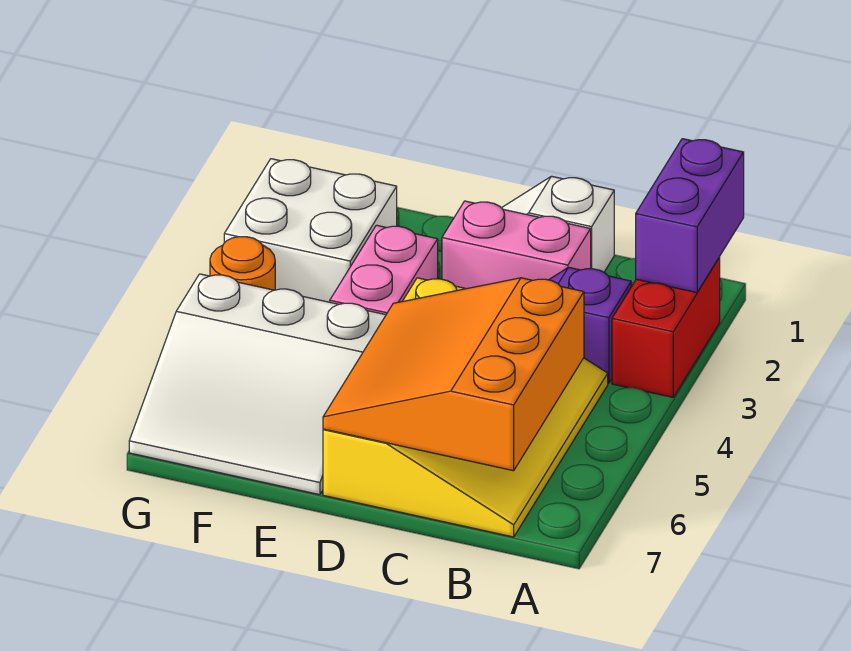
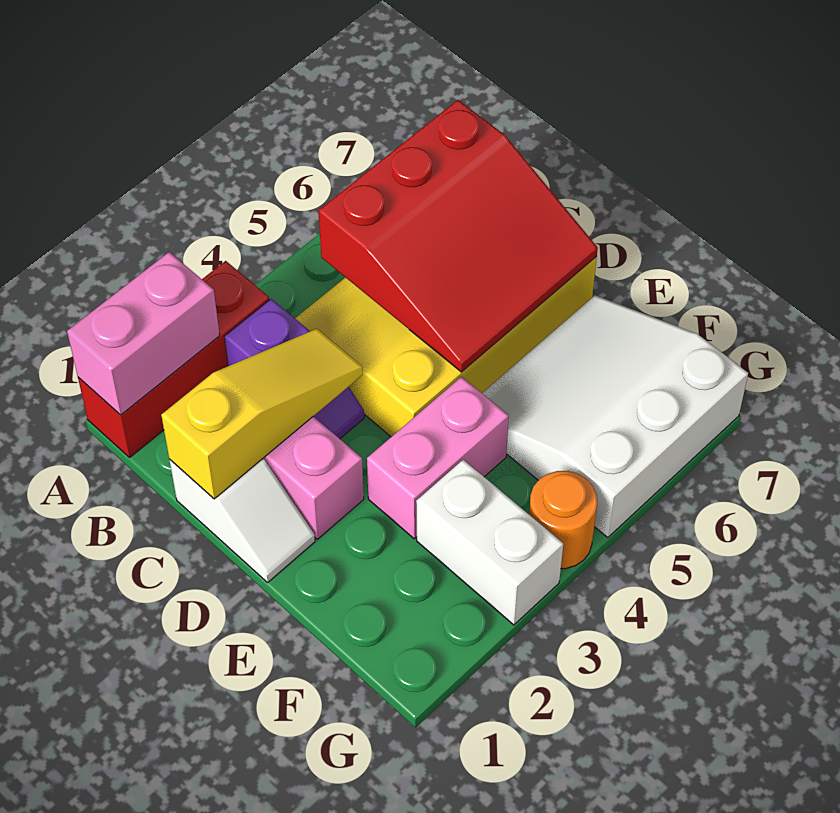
purple brick A1:A2 level 2 -> pink brick A1:A2 level 2
red brick A2:A3 level 1 -> red brick A1:A3 level 1
orange slope B5:D7 level 2 top B -> red slope B5:D7 level 2 top B
none -> yellow slope C1:C3 level 2 top 1
white slope E5:G7 level 1 top 5 -> white slope E5:G7 level 1 top G
white brick F2:G3 level 1 -> white brick F3:G3 level 1

